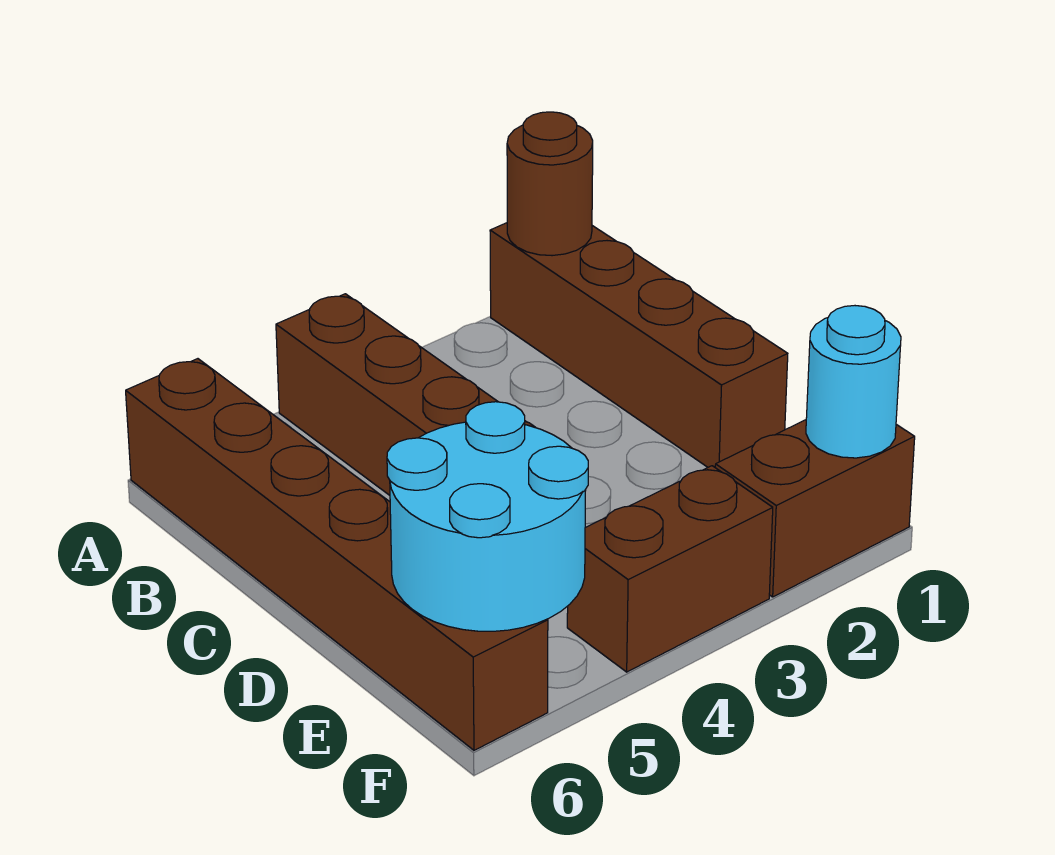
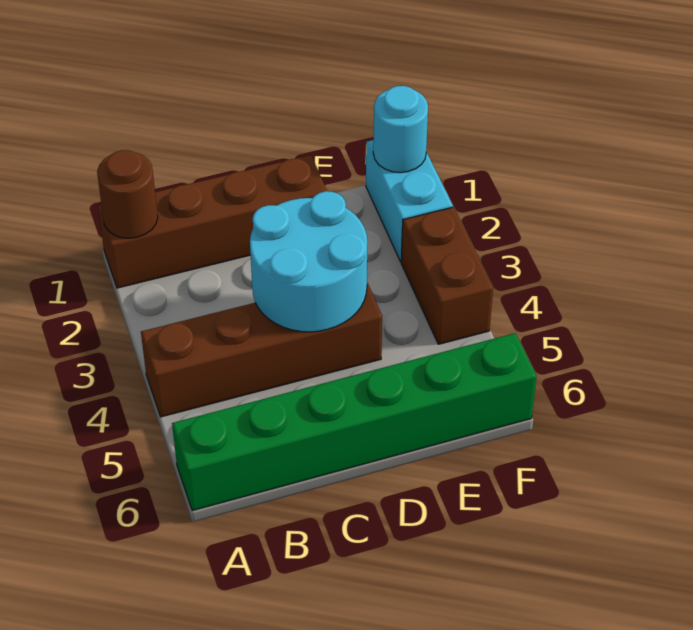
brown brick A6:F6 level 1 -> green brick A6:F6 level 1
cyan round brick E5:F6 level 2 -> cyan round brick C3:D4 level 2
brown brick F1:F2 level 1 -> cyan brick F1:F2 level 1

